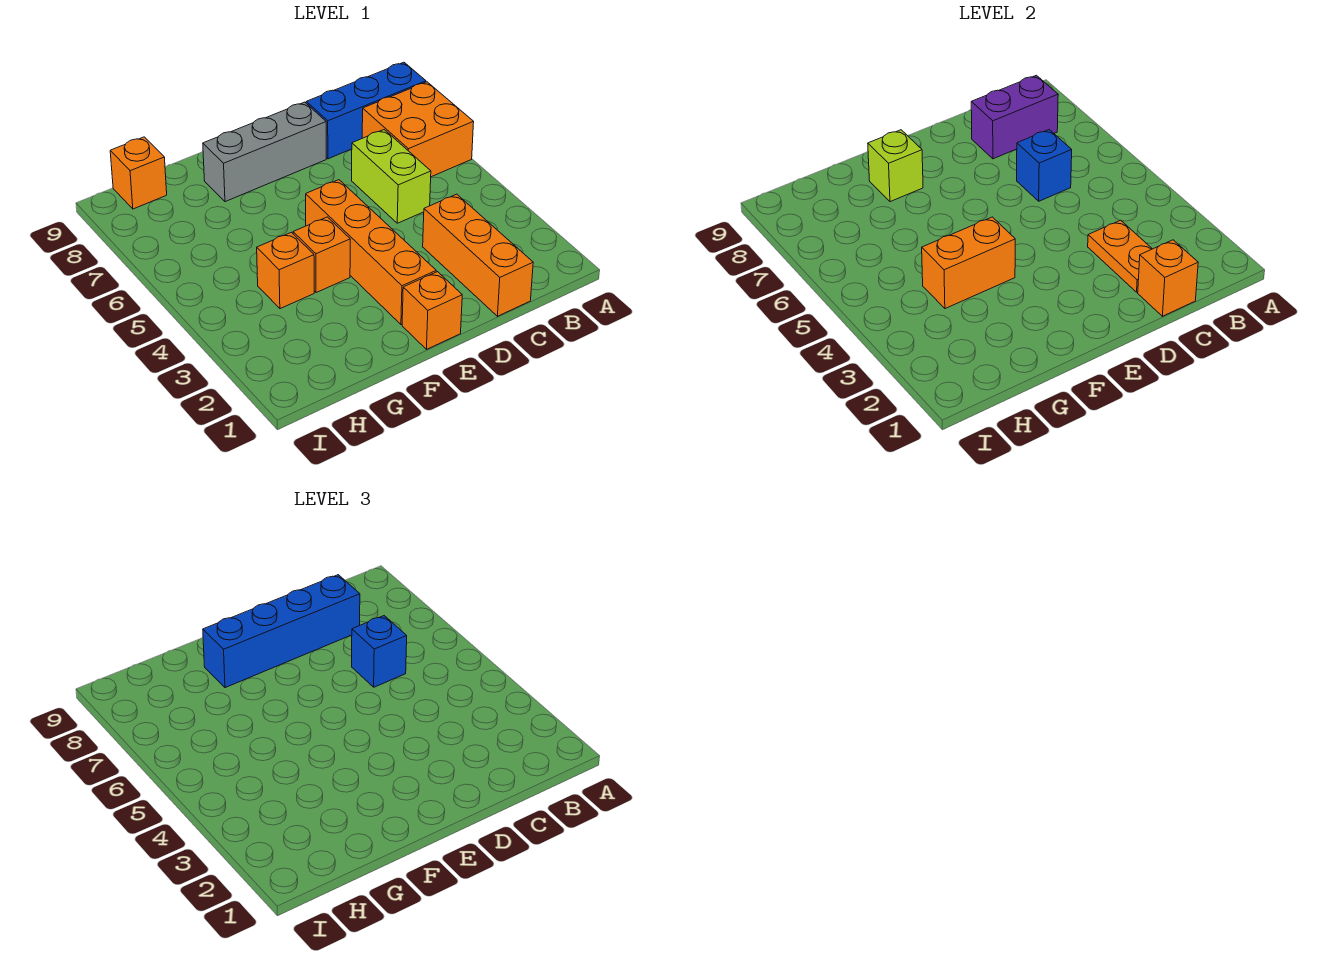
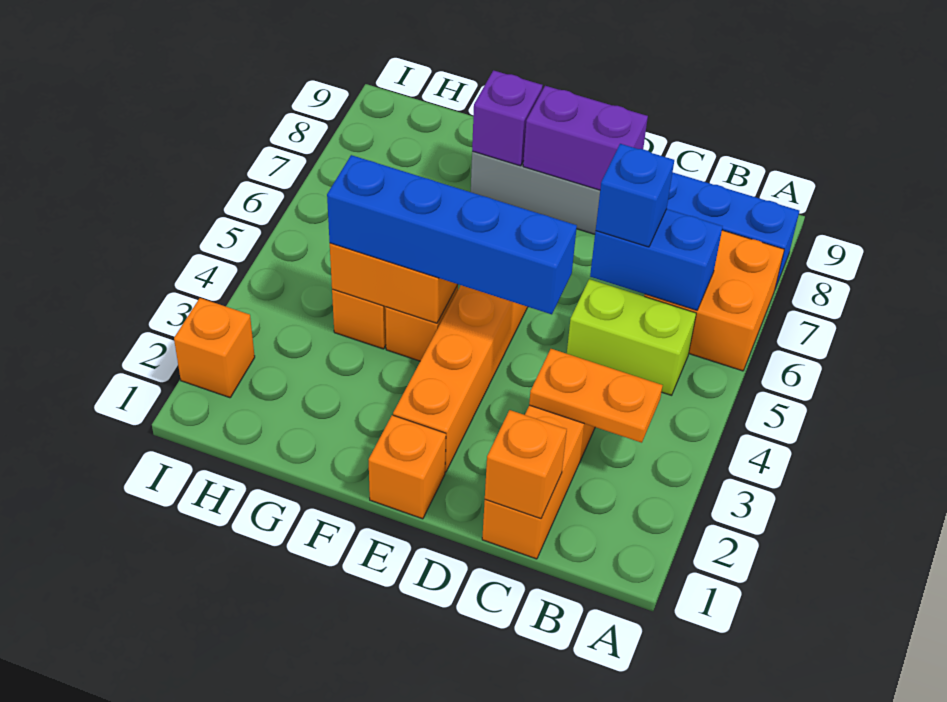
purple brick B8:C8 level 2 -> purple brick D8:E8 level 2
orange plate C2:C3 level 2 -> orange plate B3:C3 level 2
lime brick C5:C6 level 1 -> lime brick B5:C5 level 1
blue brick C6 level 2 -> blue brick B6:C6 level 2
blue brick C8:F8 level 3 -> blue brick D4:G4 level 3
lime brick F8 level 2 -> purple brick F8 level 2
orange brick H9 level 1 -> orange brick I2 level 1

